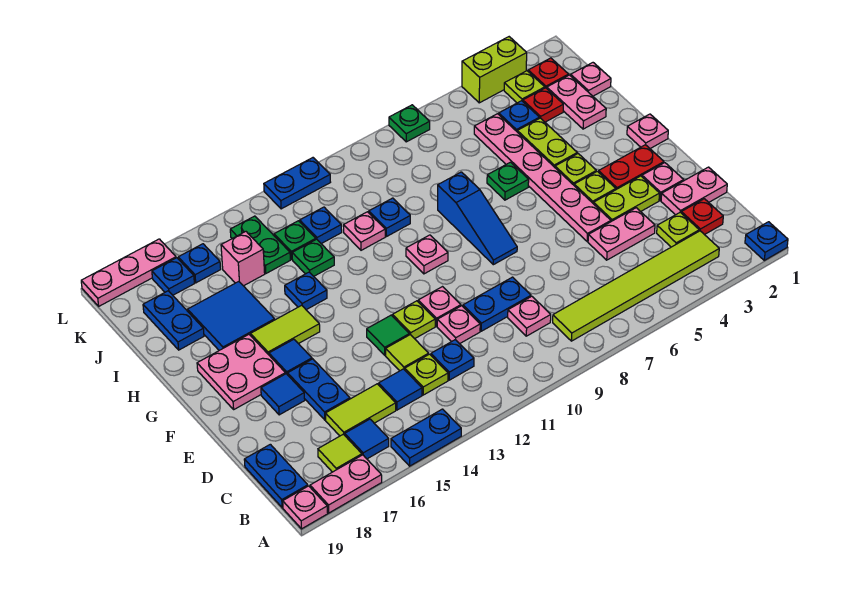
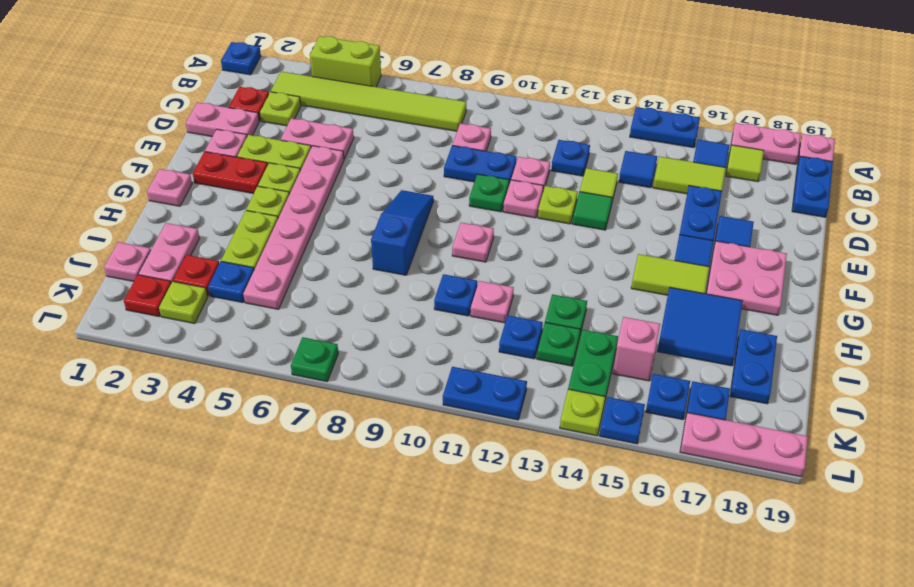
lime plate C13 level 1 -> lime plate L14 level 1
green plate H6 level 1 -> green plate E10 level 1
blue plate H14 level 1 -> blue plate L15 level 1
lime brick L3:L4 level 1 -> lime brick A4:A5 level 1

